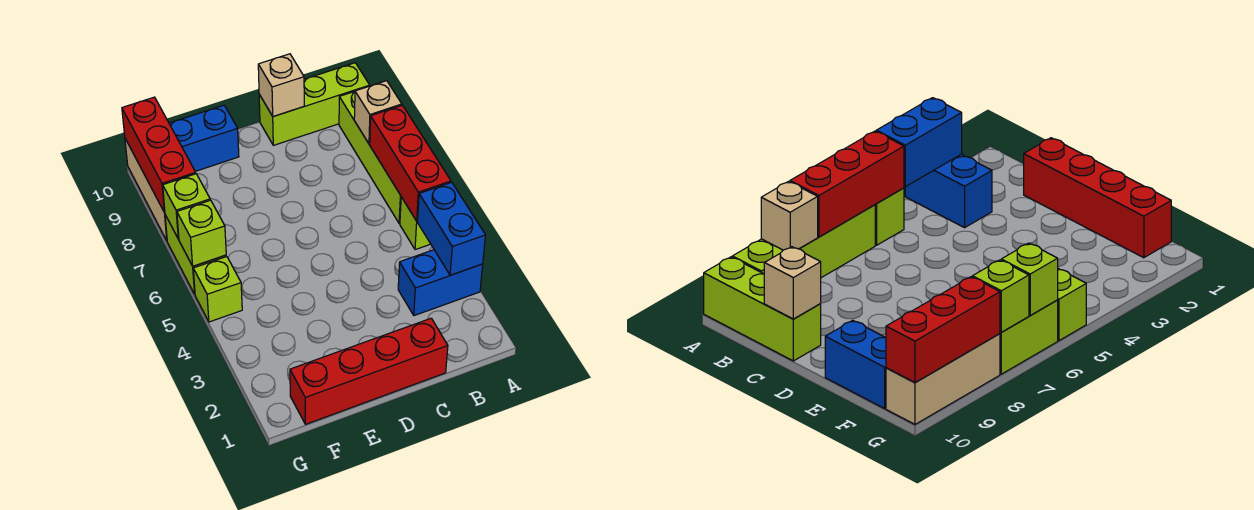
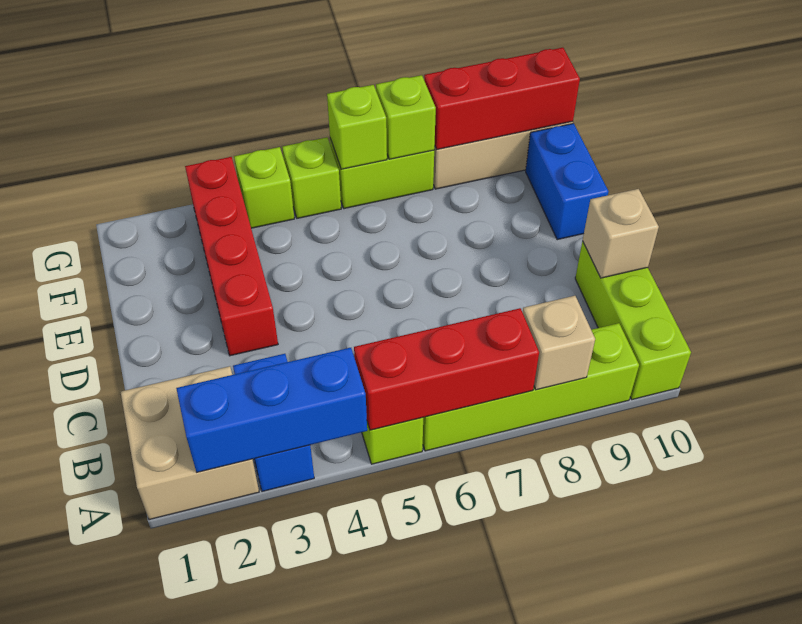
none -> tan brick A1:B2 level 1
blue brick A3:A4 level 2 -> blue brick A2:A4 level 2
red brick C1:F1 level 1 -> red brick D3:G3 level 1
none -> lime brick G4 level 1

